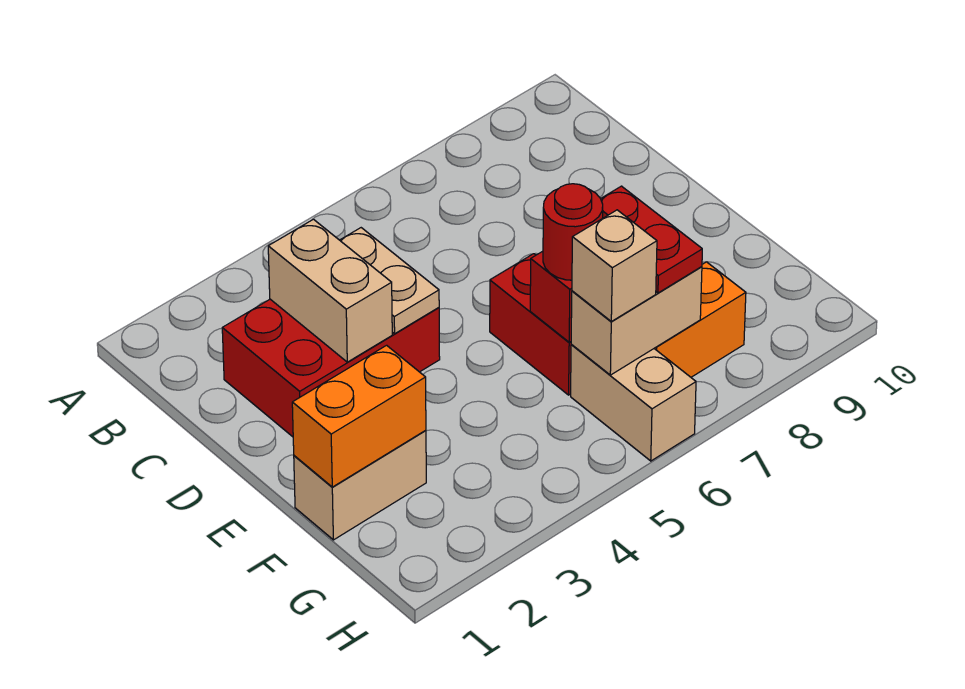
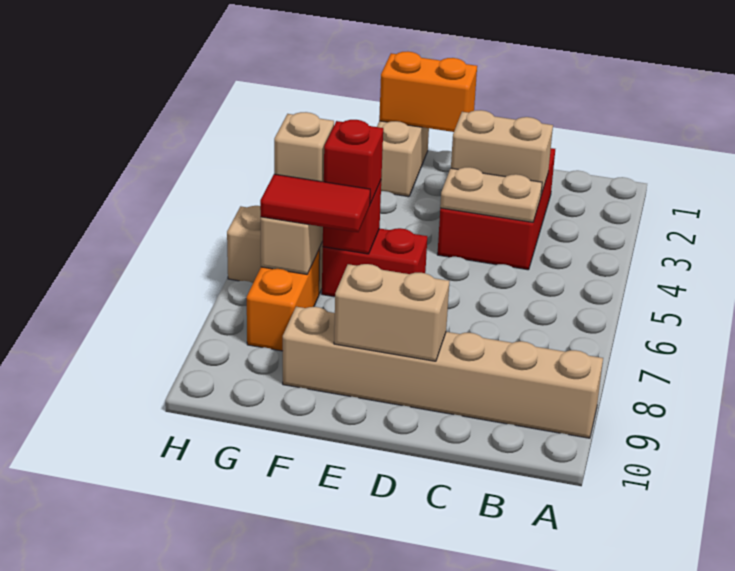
none -> tan brick A9:F9 level 1
none -> tan brick D9:E9 level 2
orange brick F1:F2 level 2 -> orange brick E1:F1 level 2
red round brick F6 level 3 -> red brick F6 level 3
red plate F7:G7 level 3 -> red tile F7:G7 level 3

